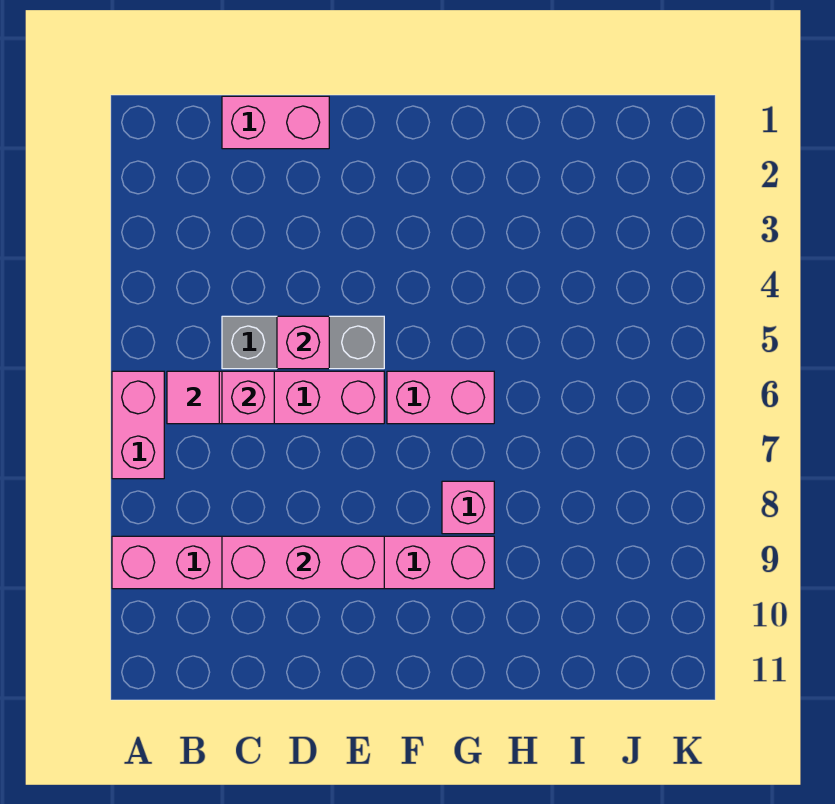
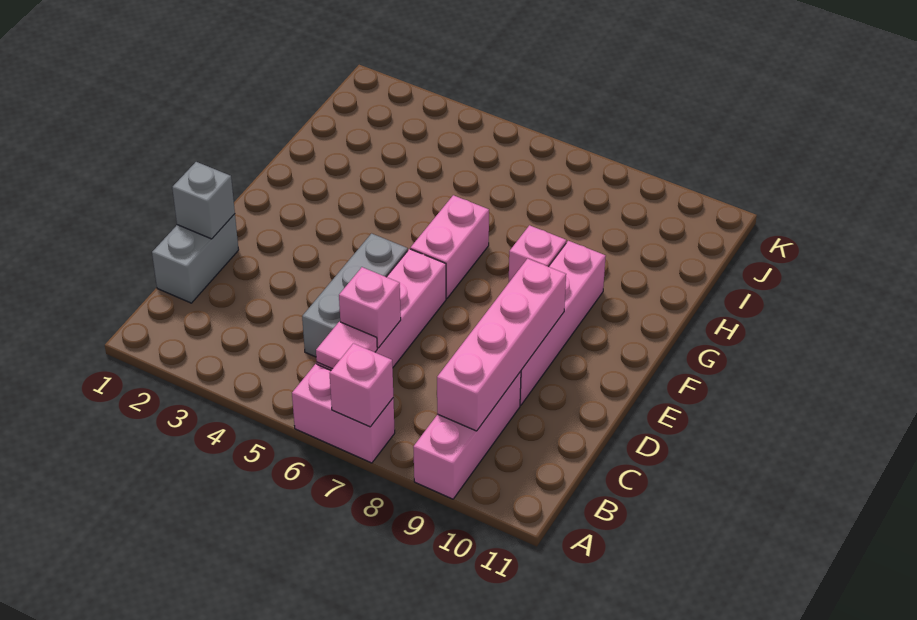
pink brick C1:D1 level 1 -> grey brick C1:D1 level 1
pink brick C9:E9 level 2 -> pink brick B9:E9 level 2
none -> grey brick D1 level 2
pink brick D5 level 2 -> pink brick A7 level 2

